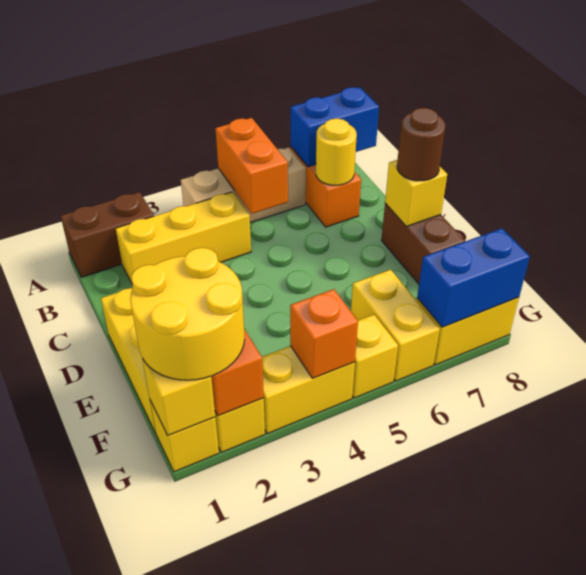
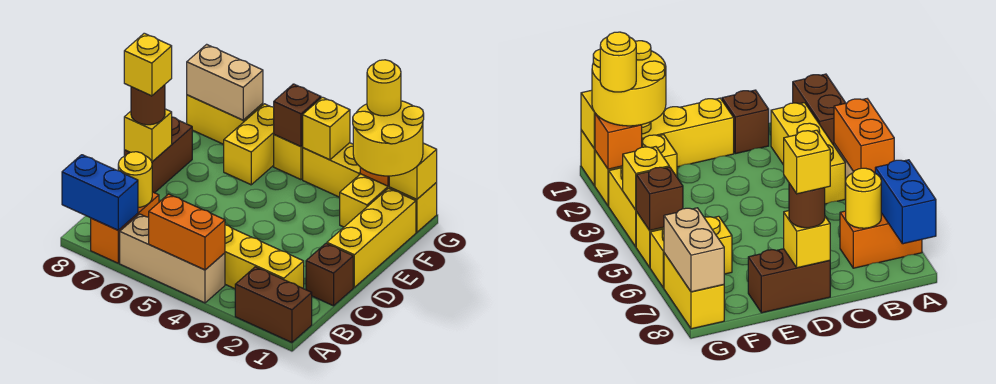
orange brick A5:B5 level 2 -> orange brick A4:A5 level 2
none -> brown brick C1 level 1
none -> yellow brick D8 level 4
none -> yellow round brick G2 level 4
orange brick G4 level 2 -> yellow brick G4 level 2
none -> brown brick G5 level 2
blue brick G7:G8 level 2 -> tan brick G7:G8 level 2

